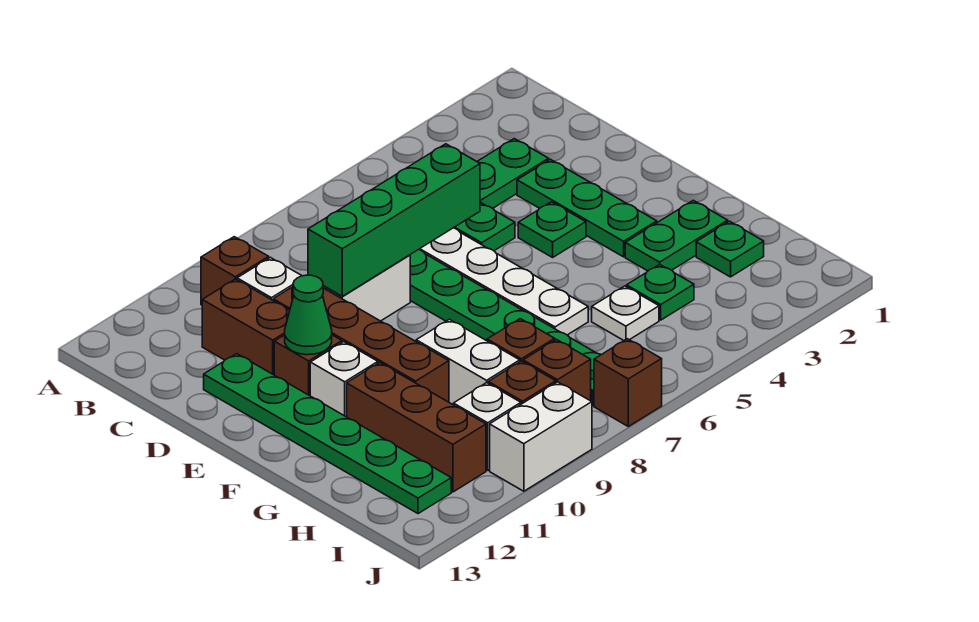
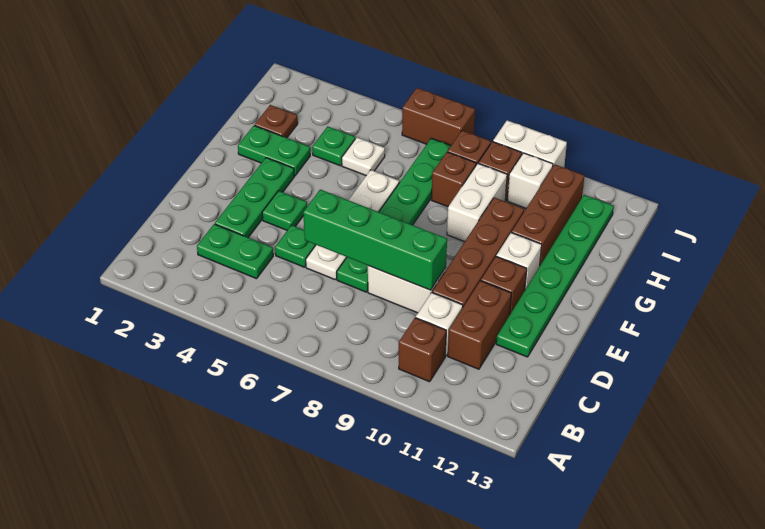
green cone E11 level 2 -> none
green plate H2 level 1 -> brown plate H2 level 1
brown brick J7 level 1 -> brown brick J6:J7 level 1

